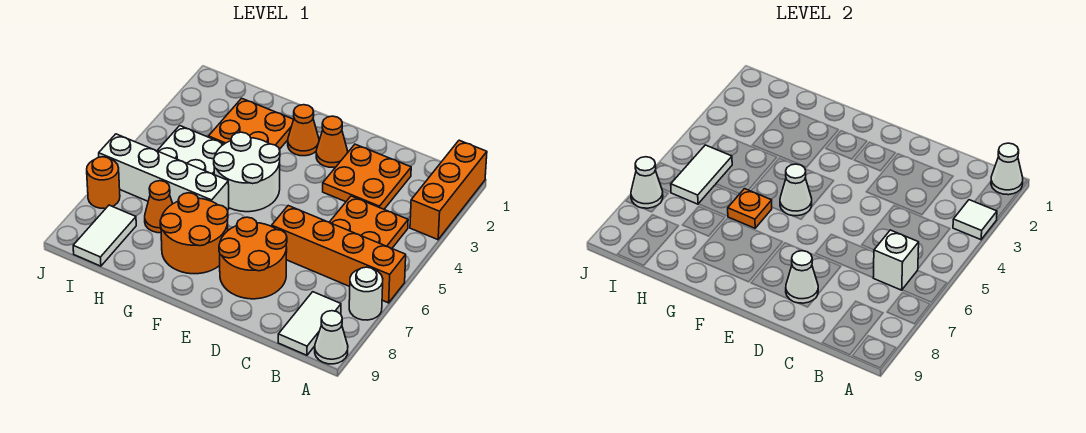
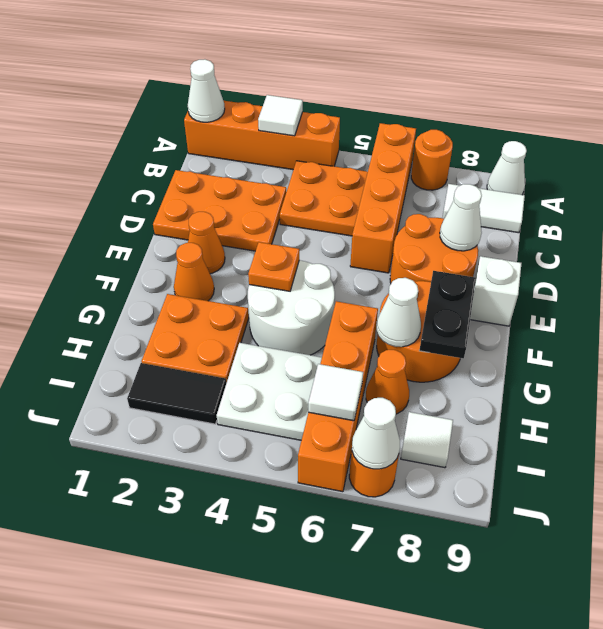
orange brick A1:A3 level 1 -> orange brick A1:A4 level 1
white round brick A7 level 1 -> orange round brick A7 level 1
white brick B6 level 2 -> white brick E9 level 1
orange plate C2:D3 level 1 -> orange plate C1:D3 level 1
white cone F5 level 2 -> white cone G7 level 2
none -> black plate F8:G8 level 2
white brick G6:J6 level 1 -> orange brick G6:J6 level 1
orange plate G6 level 2 -> orange plate F4 level 2
none -> black tile I2:I3 level 1
white tile I5:I6 level 2 -> white tile I6 level 2
white tile I8:I9 level 1 -> white tile I8 level 1

